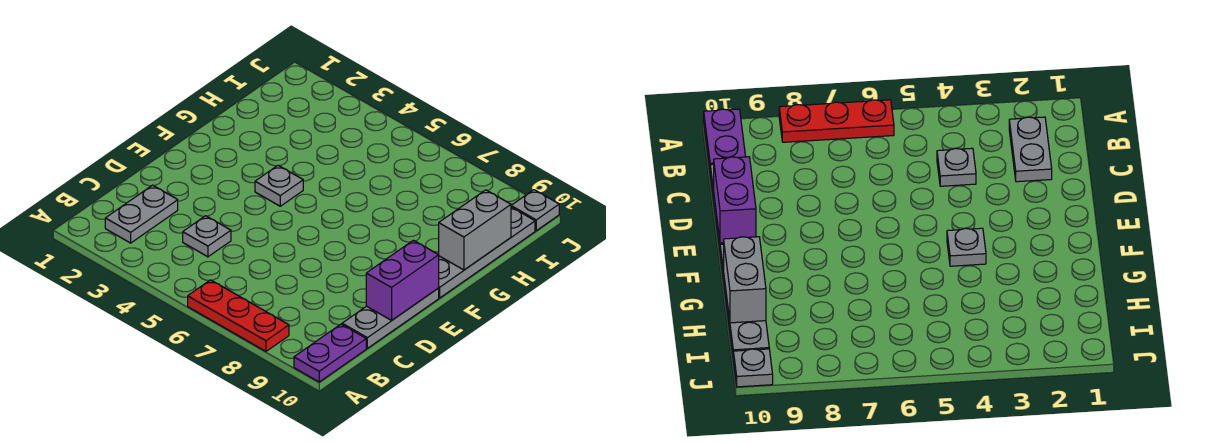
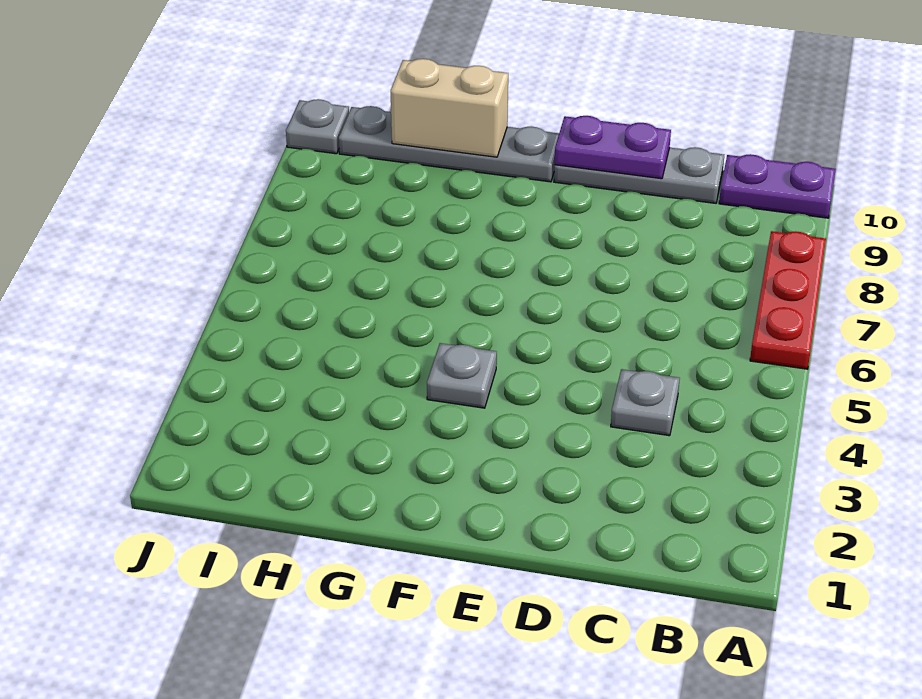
grey plate B2:C2 level 1 -> none
purple brick D10:E10 level 2 -> purple plate D10:E10 level 2
grey brick G10:H10 level 2 -> tan brick G10:H10 level 2

